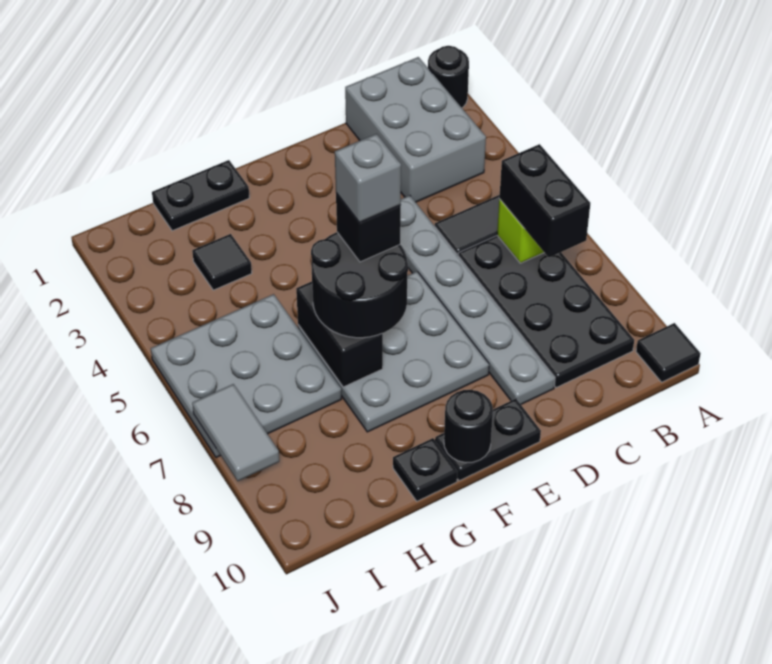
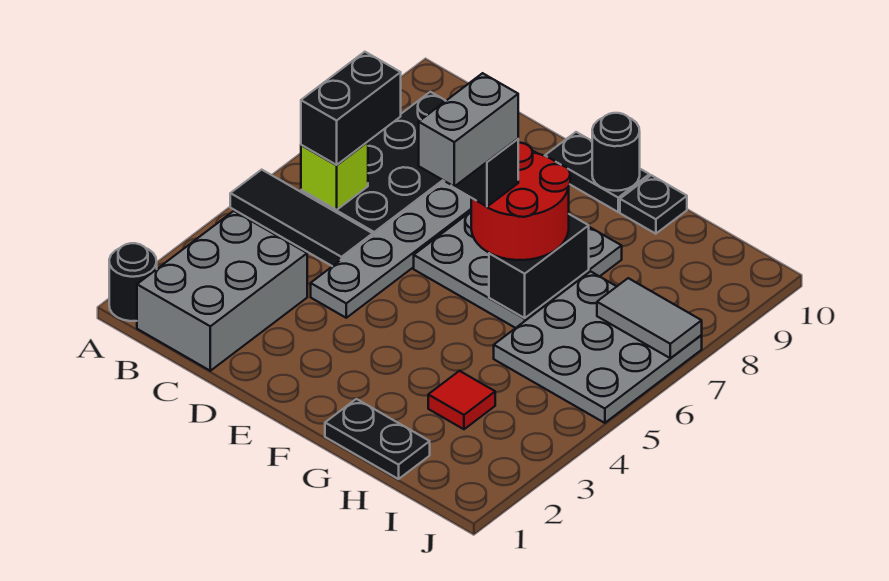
black tile A10 level 1 -> none
black round brick F6:G7 level 3 -> red round brick F6:G7 level 3
grey brick F6 level 5 -> grey brick F5:F6 level 5
black tile H3 level 1 -> red tile H3 level 1
grey tile J7:J8 level 2 -> grey tile I7:J7 level 2

